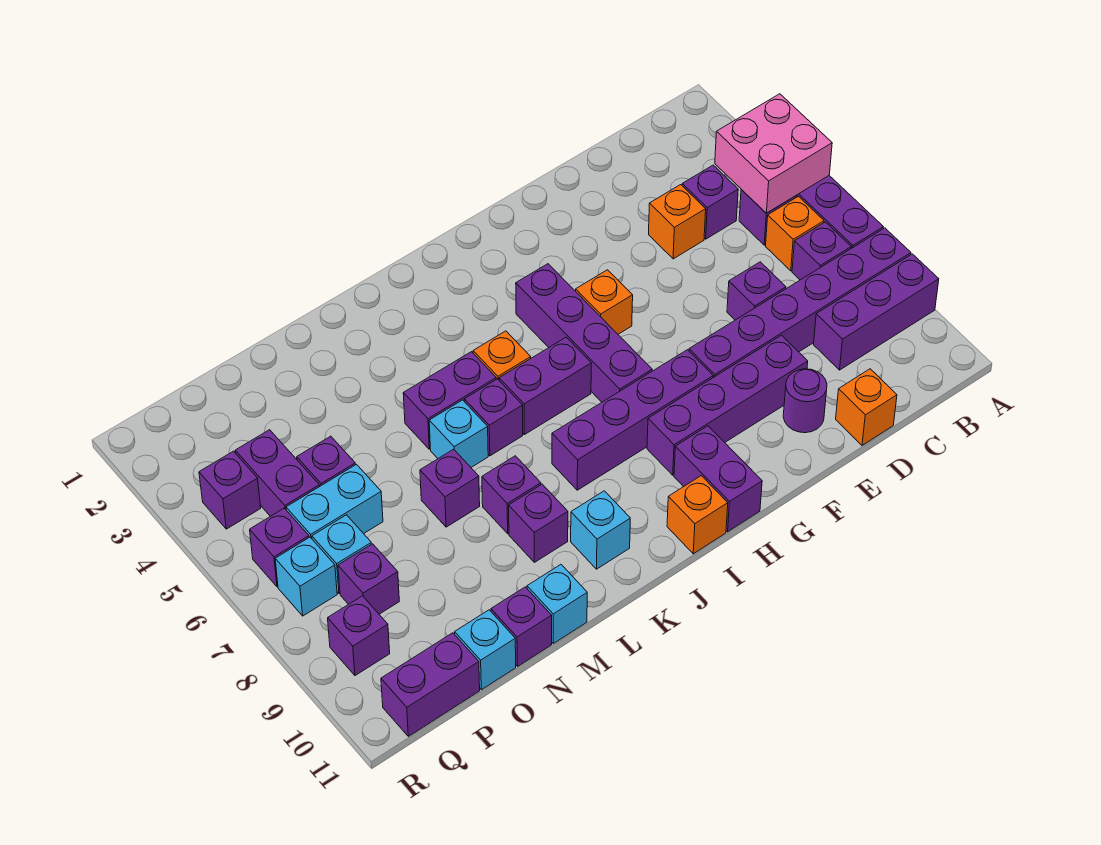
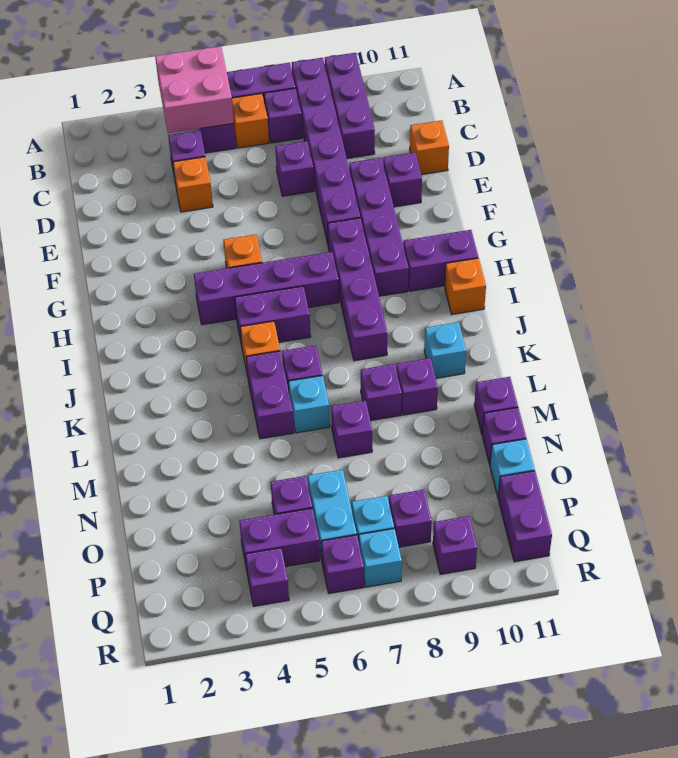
purple round brick E10 level 1 -> purple brick E10 level 1
purple brick I6:J6 level 1 -> purple brick I5:I6 level 1
cyan brick M11 level 1 -> purple brick M11 level 1

